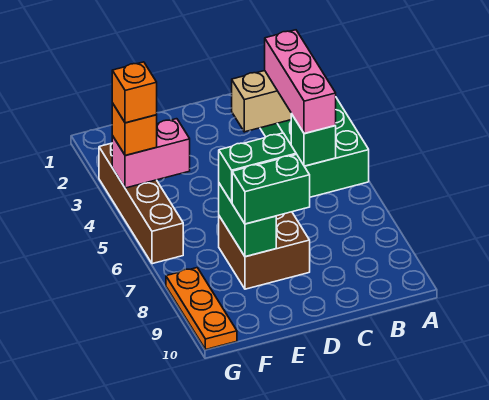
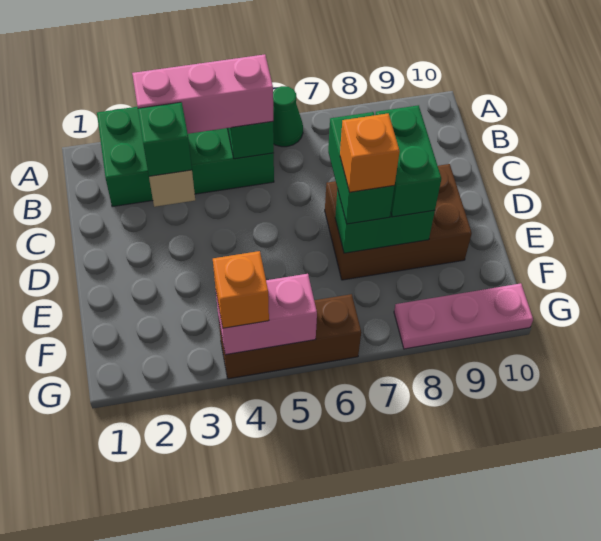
none -> green cone A6 level 1
none -> green brick C3 level 3
brown brick D7:E8 level 1 -> brown brick D7:E9 level 1
pink brick F4:G4 level 2 -> pink brick G4:G5 level 2
brown brick G3:G6 level 1 -> brown brick G4:G6 level 1
orange brick G4 level 4 -> orange brick E7 level 4
orange plate G8:G10 level 1 -> pink plate G8:G10 level 1

